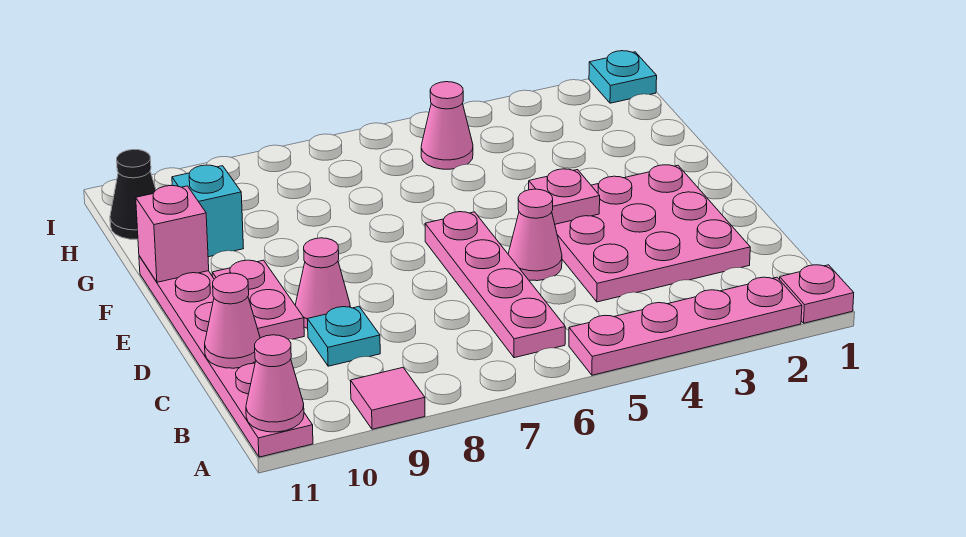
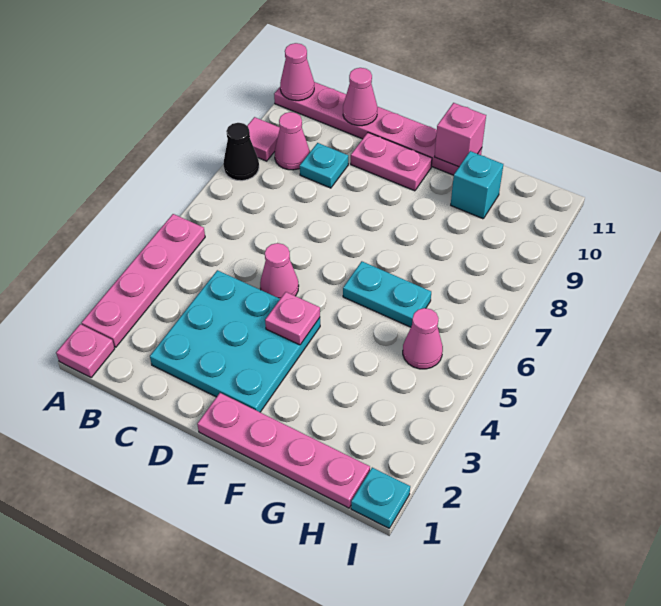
pink plate B6:E6 level 1 -> pink plate E1:H1 level 1
pink plate C2:E4 level 1 -> cyan plate C2:E4 level 1
pink cone D9 level 1 -> pink cone B9 level 1
none -> cyan plate F6:G6 level 1
black cone H11 level 1 -> black cone A8 level 1

